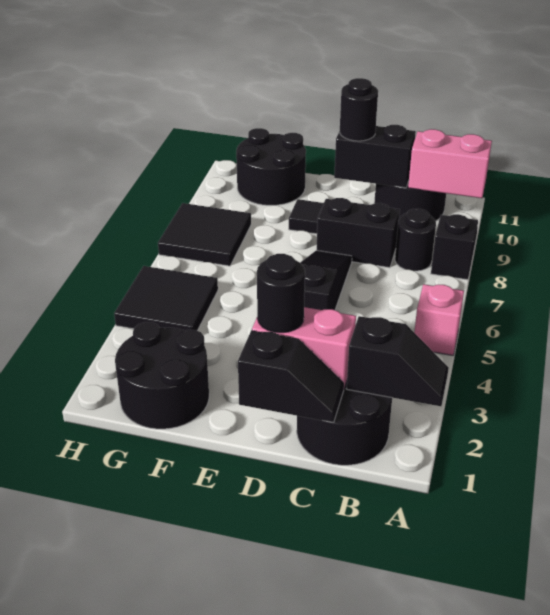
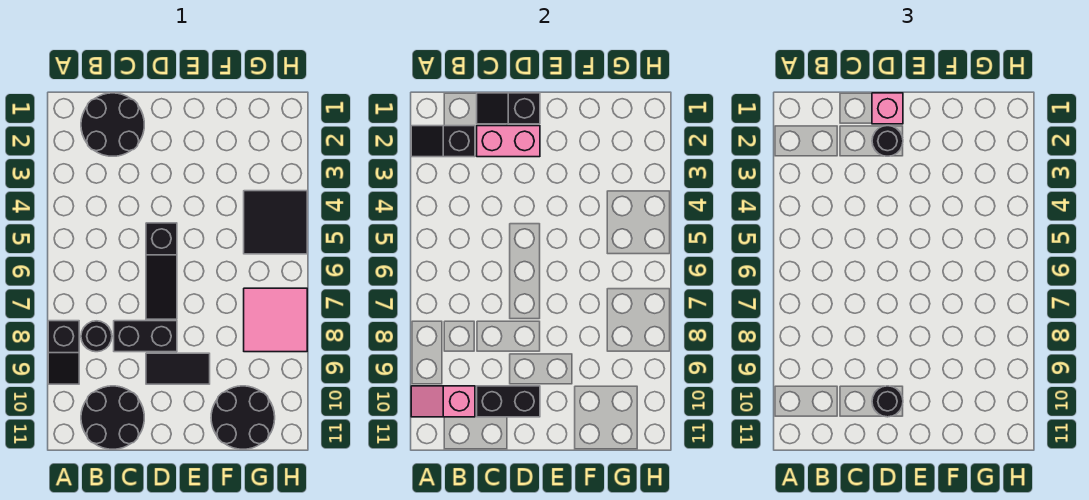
pink brick A5 level 1 -> pink brick D1 level 3
pink brick A10:B10 level 2 -> pink slope A10:B10 level 2 top B
black round brick F1:G2 level 1 -> none
black tile G7:H8 level 1 -> pink tile G7:H8 level 1

